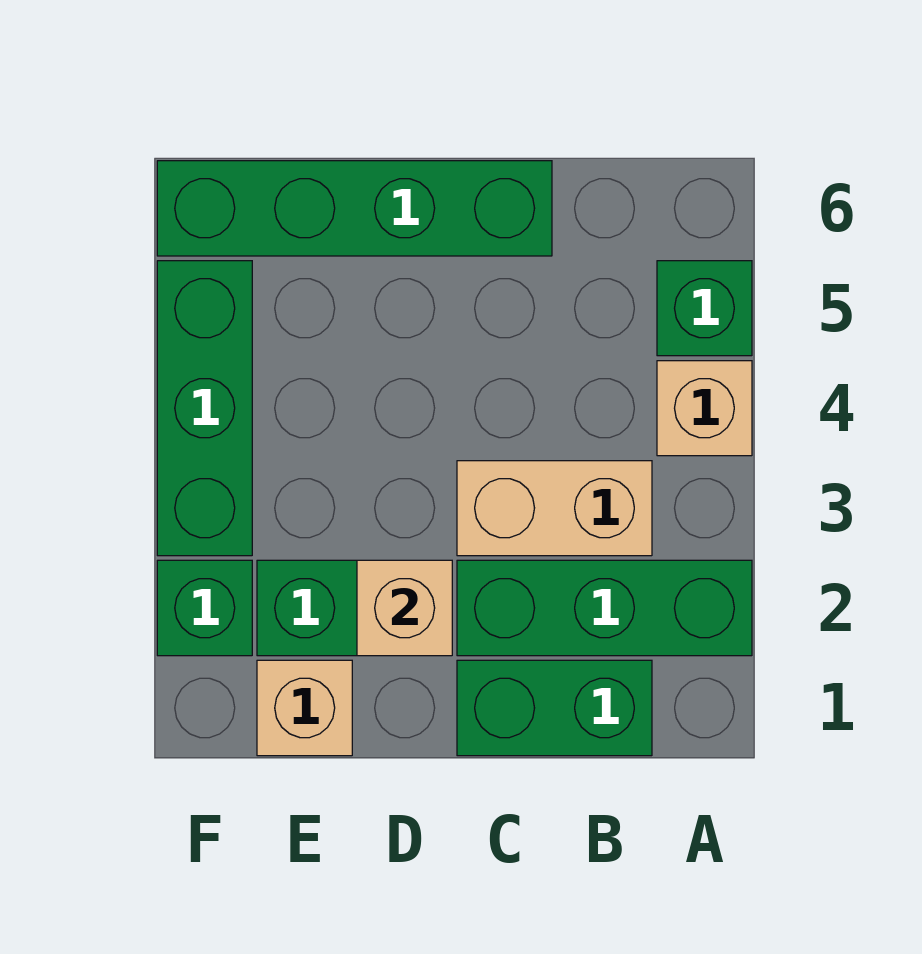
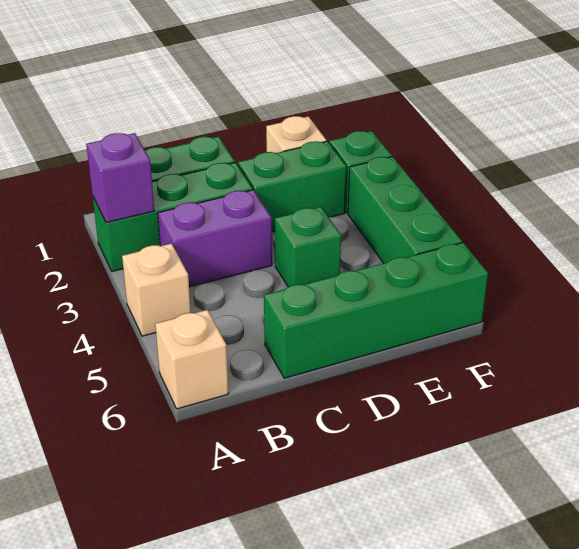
none -> purple brick A2 level 2
green brick A5 level 1 -> green brick D4 level 1
tan brick B3:C3 level 1 -> purple brick B3:C3 level 1
tan brick D2 level 2 -> tan brick A6 level 1

